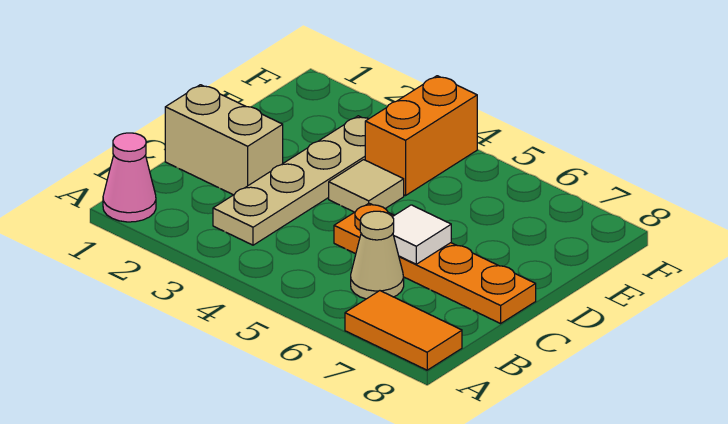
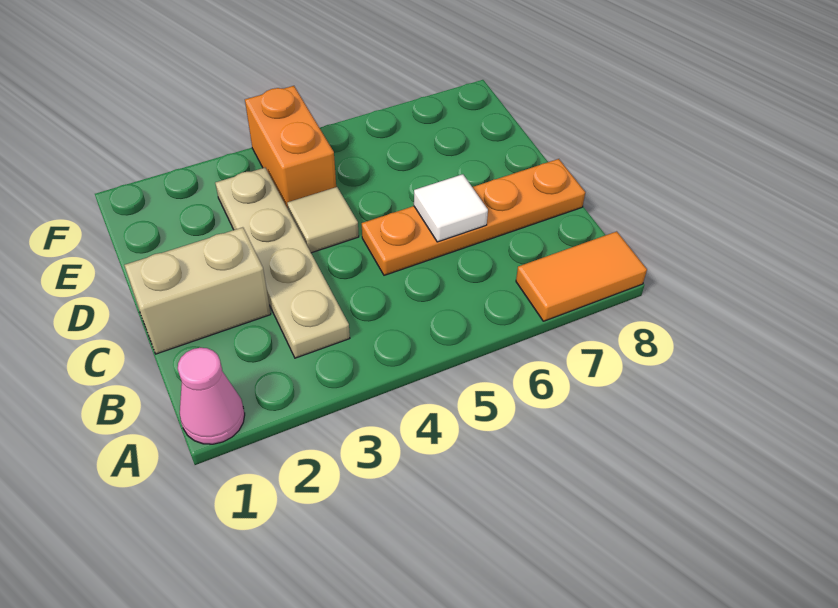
tan cone B6 level 1 -> none

